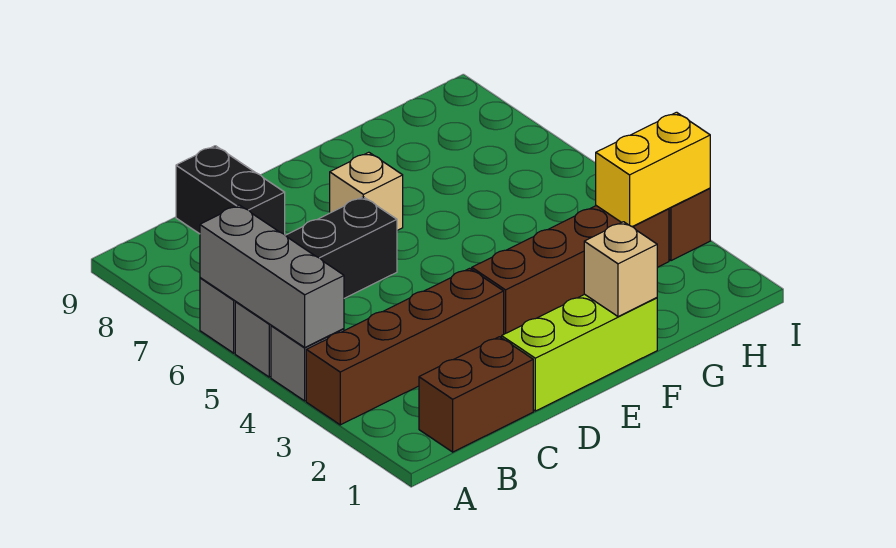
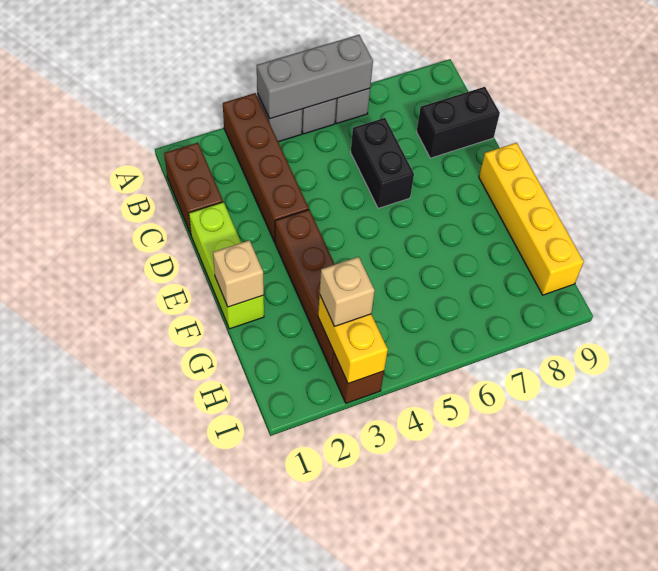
tan brick E7 level 1 -> tan brick H3 level 3
none -> yellow brick E9:H9 level 1

